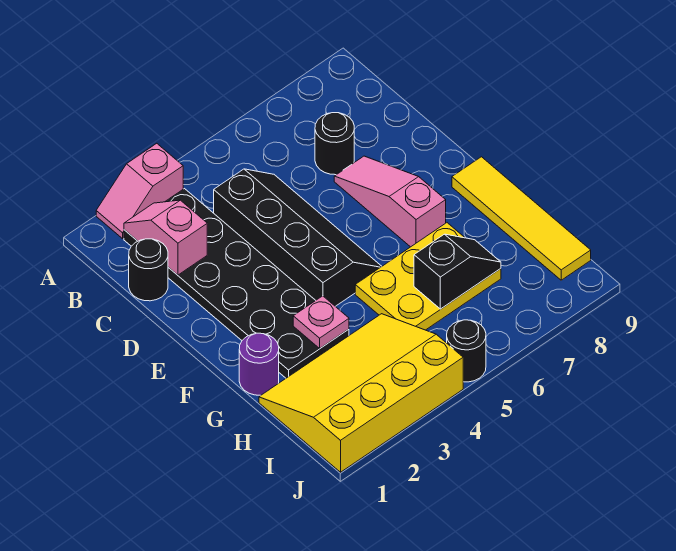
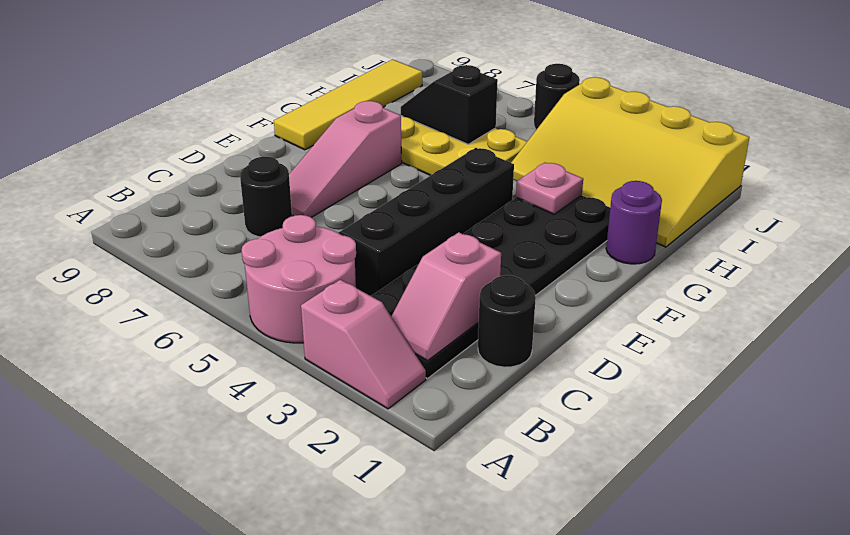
none -> pink round brick A4:B5 level 1

